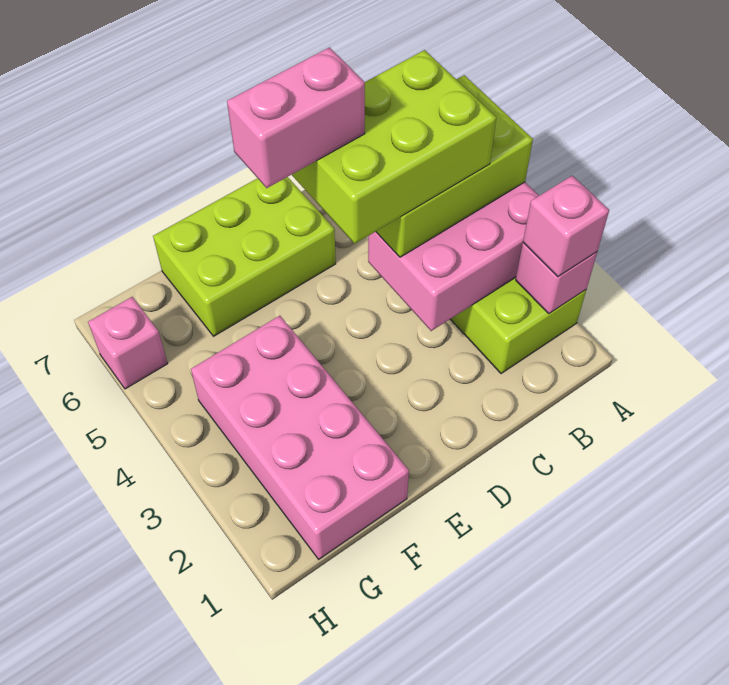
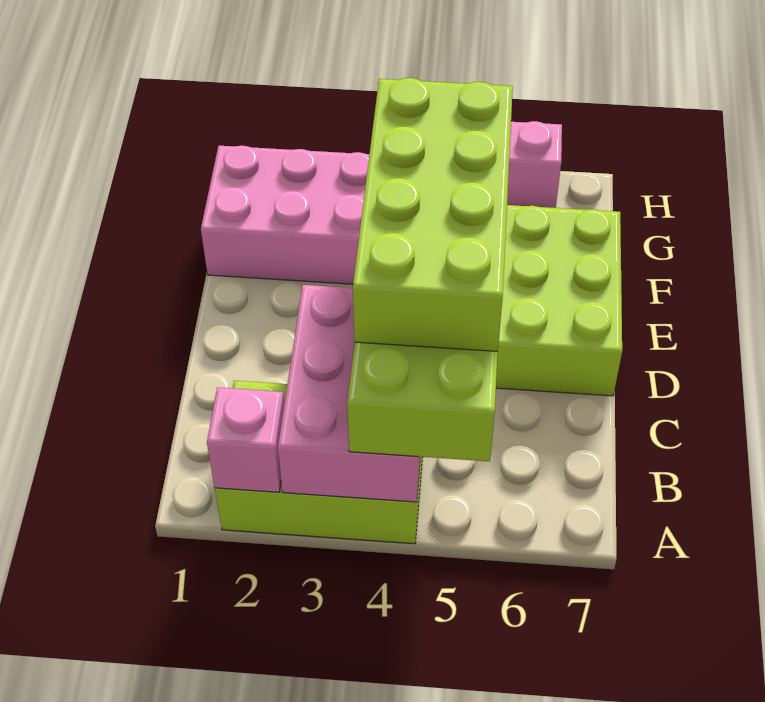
pink brick A2 level 3 -> none
lime brick B4:D5 level 4 -> lime brick B4:E5 level 4
pink brick D5:E5 level 5 -> none

